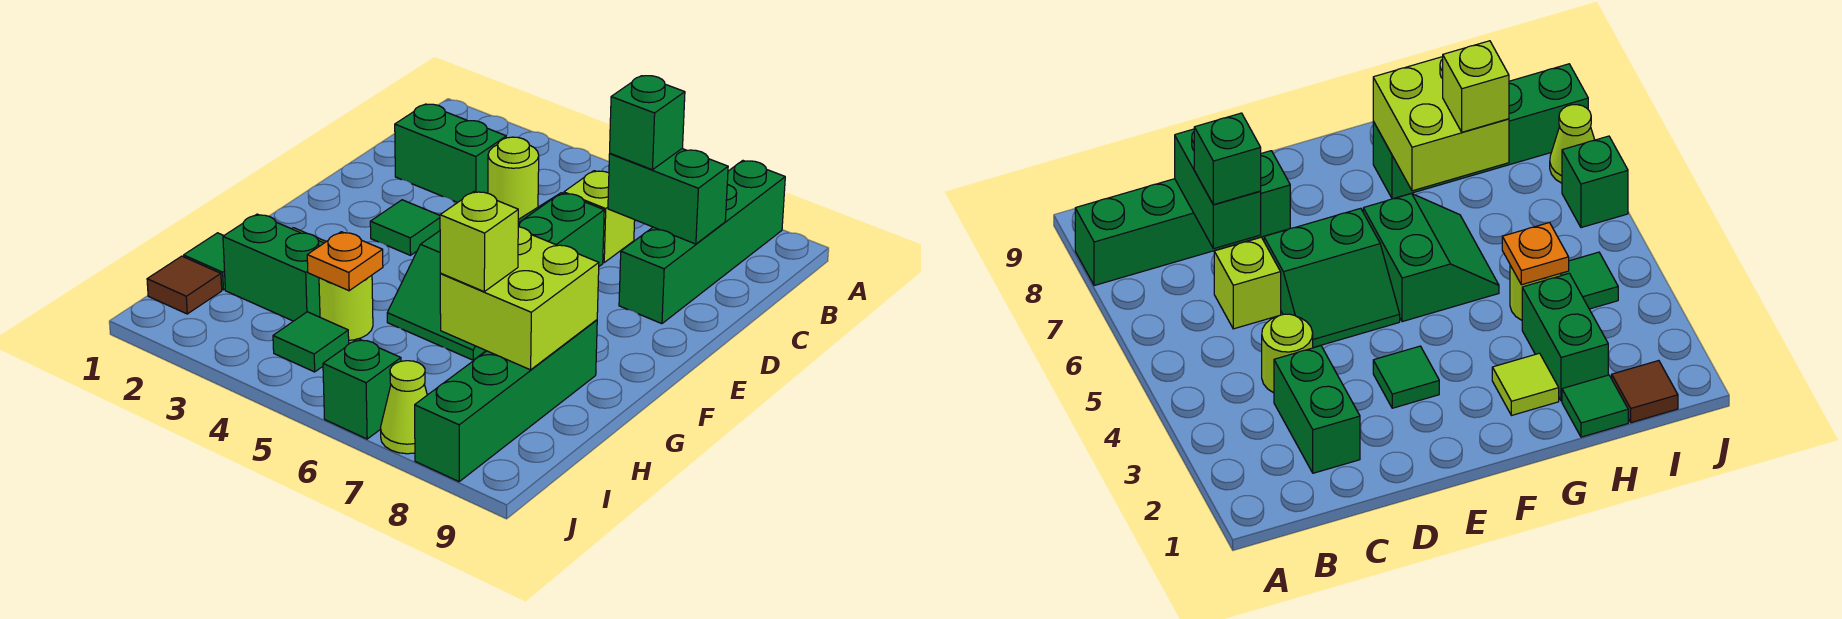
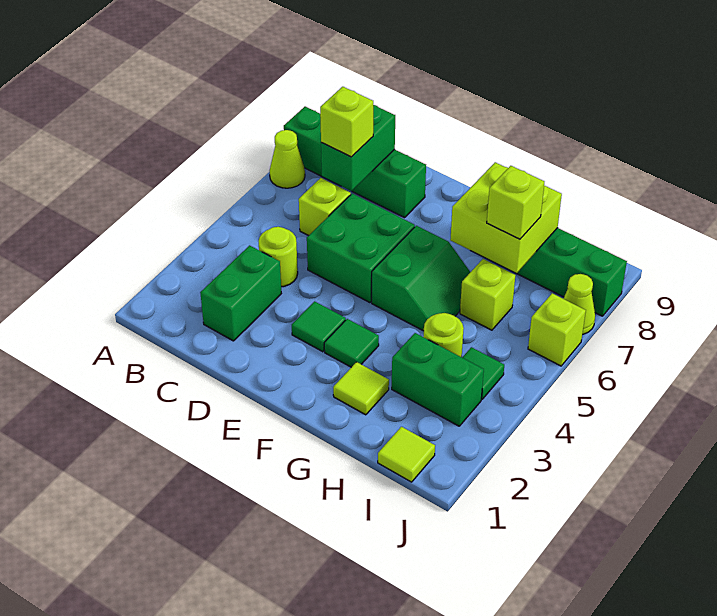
none -> lime cone A7 level 1
green brick C7 level 3 -> lime brick C7 level 3
green slope D5:E6 level 1 top 6 -> green brick D5:E6 level 1
green tile H1 level 1 -> green tile F3 level 1
green brick H2:H3 level 1 -> green brick H3:I3 level 1
orange plate H4 level 2 -> none
none -> lime brick H6 level 1
brown tile I1 level 1 -> lime tile I1 level 1
green brick J6 level 1 -> lime brick J6 level 1

